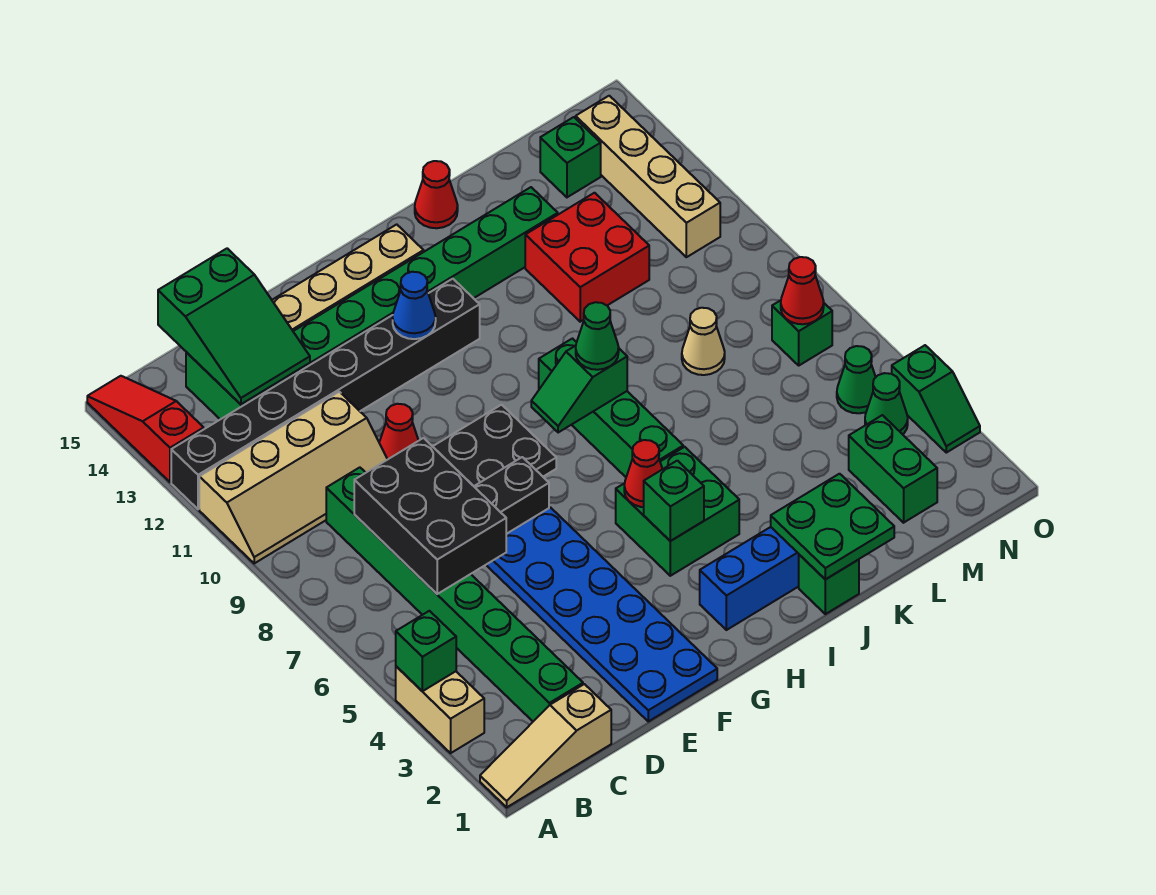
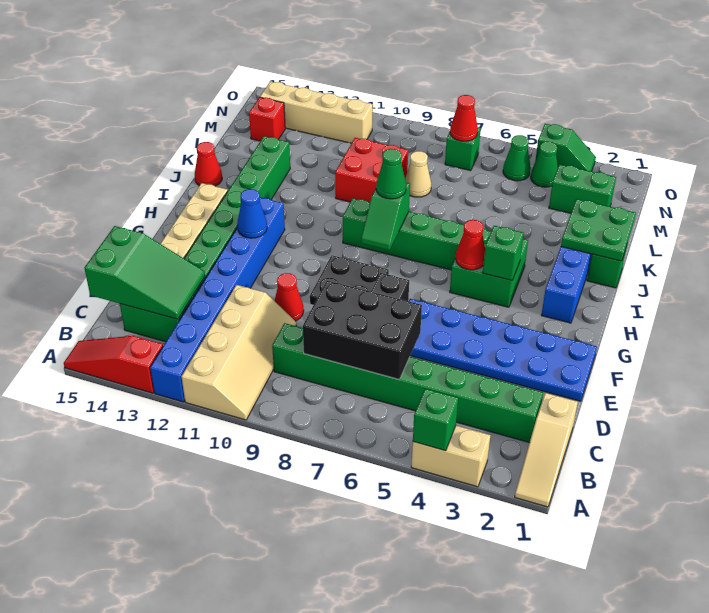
black brick A12:H12 level 1 -> blue brick A12:H12 level 1
red brick K11:L12 level 1 -> red brick K9:L10 level 1
green brick M14 level 1 -> red brick M14 level 1

